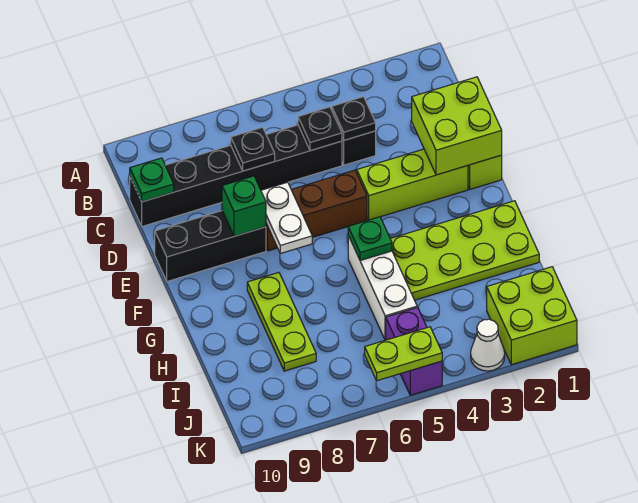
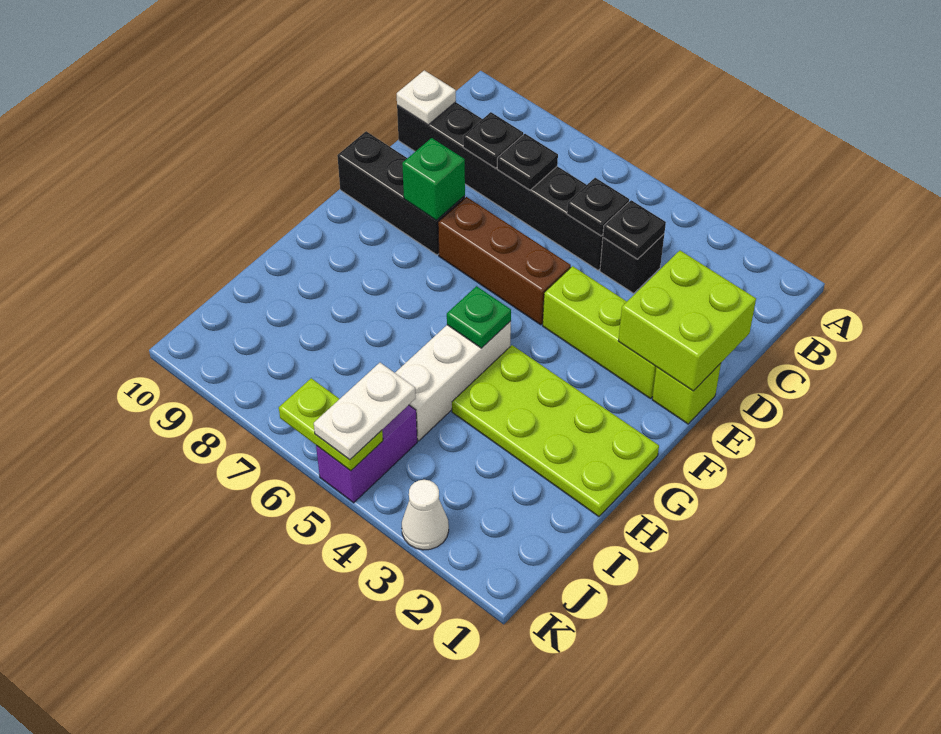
none -> black plate C8 level 2
green plate C10 level 2 -> white plate C10 level 2
white plate E7:F7 level 2 -> white plate J5:K5 level 3
lime plate G8:I8 level 1 -> none
lime brick J1:K2 level 1 -> none

